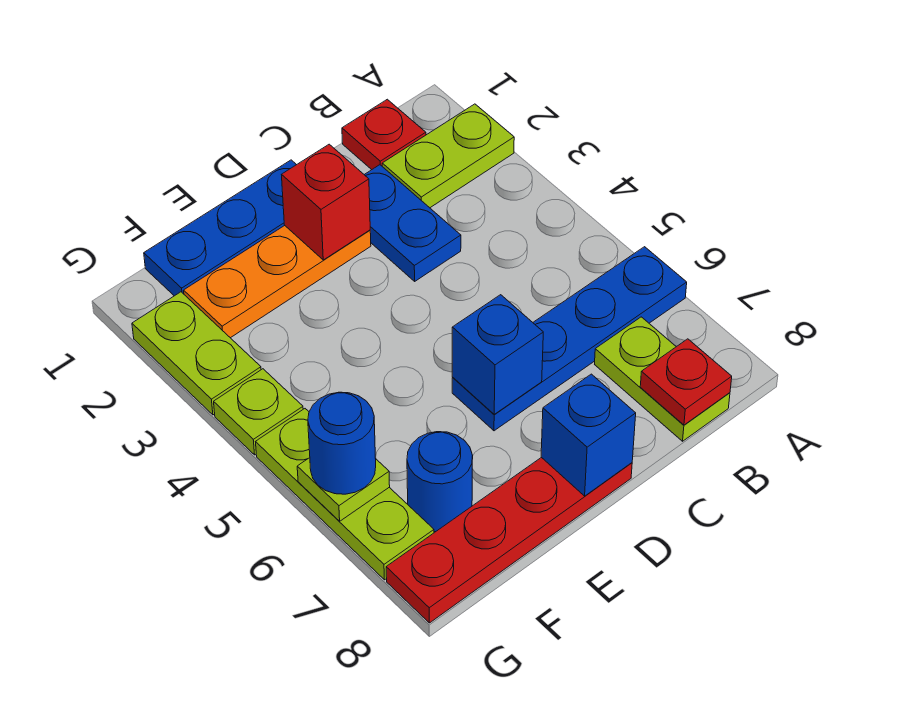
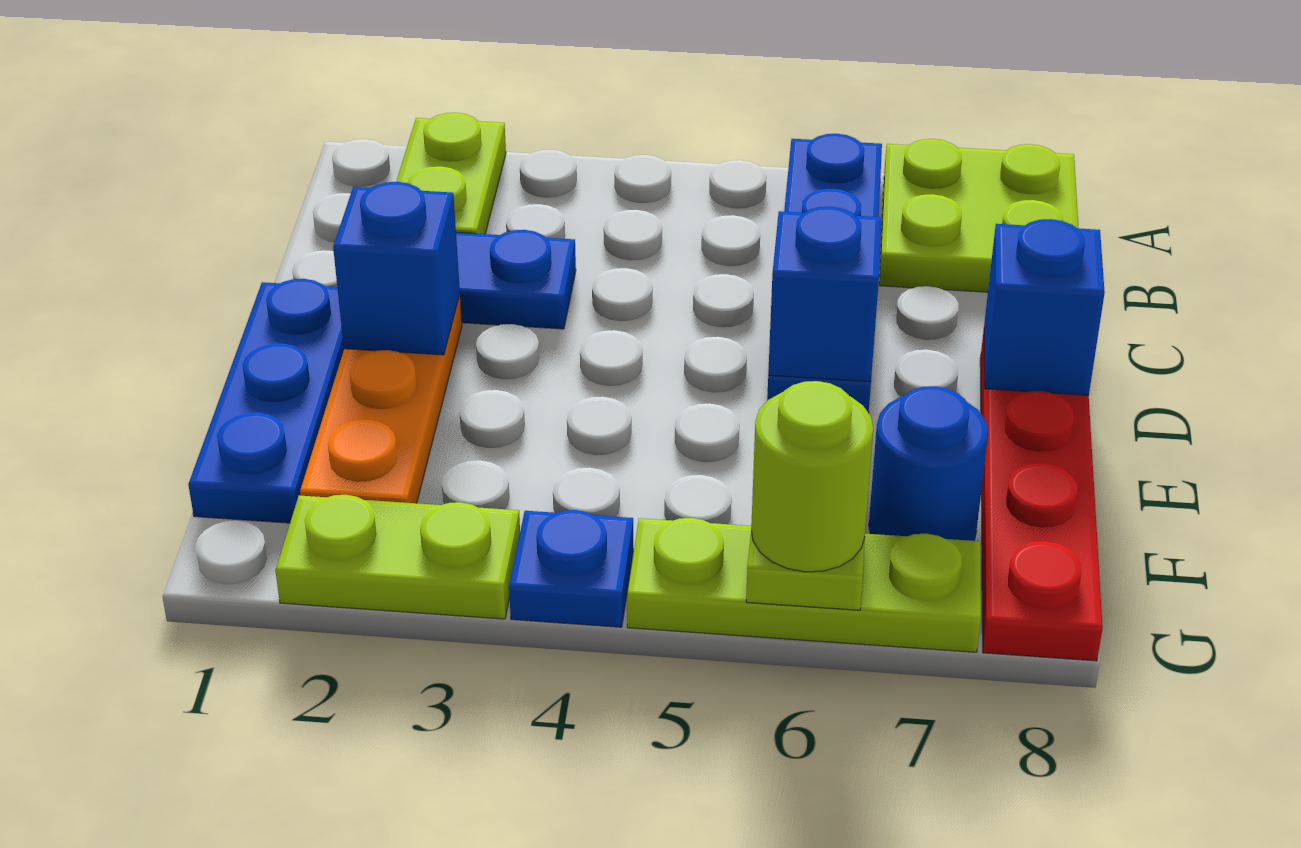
red plate B1 level 1 -> none
lime plate B7:B8 level 1 -> lime plate A7:B8 level 1
red plate B8 level 2 -> none
red brick D2 level 2 -> blue brick D2 level 2
lime plate G4 level 1 -> blue plate G4 level 1
blue round brick G6 level 3 -> lime round brick G6 level 3

